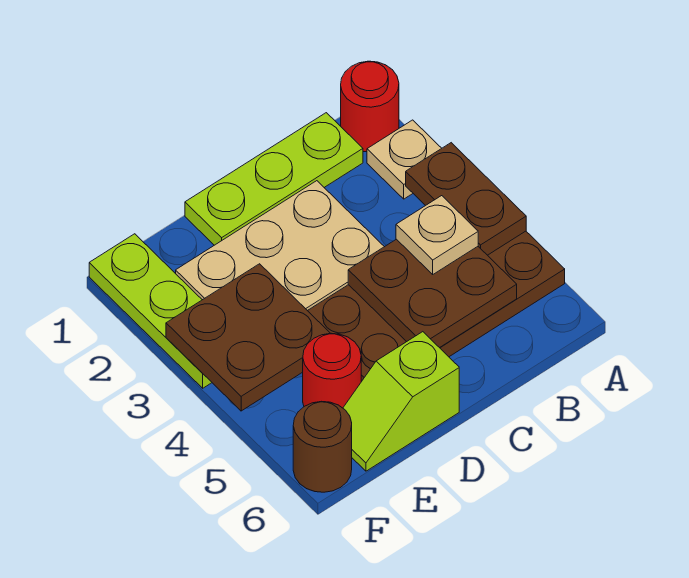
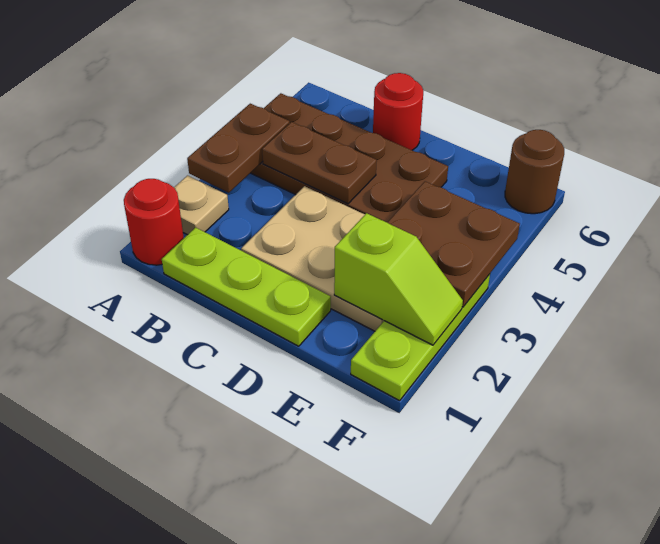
brown plate B4:C5 level 2 -> brown plate B4:C4 level 2
tan plate B4 level 3 -> none
lime slope D6:E6 level 1 top D -> lime slope E2:F2 level 2 top E
red round brick E5 level 1 -> red round brick C6 level 1

